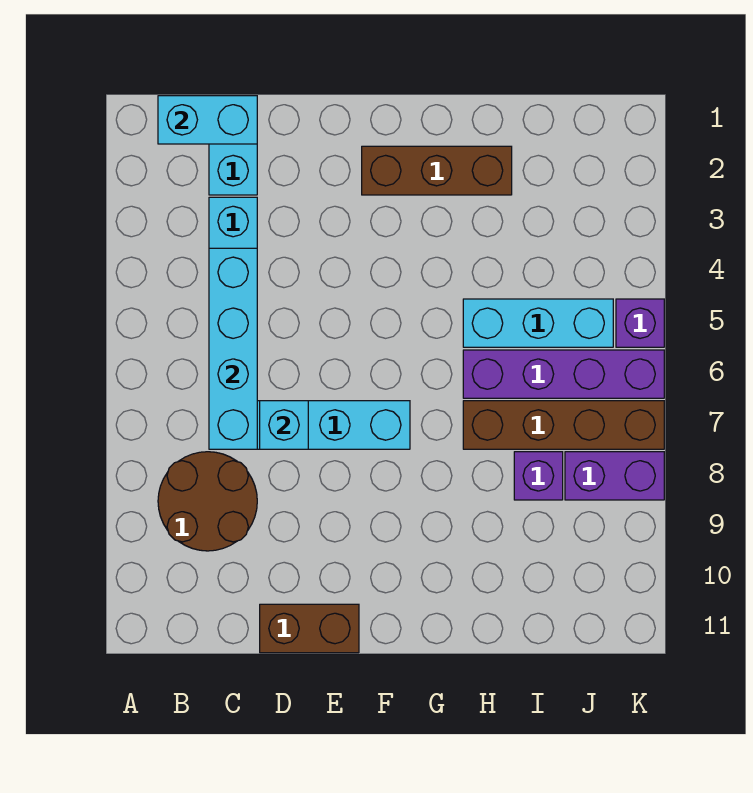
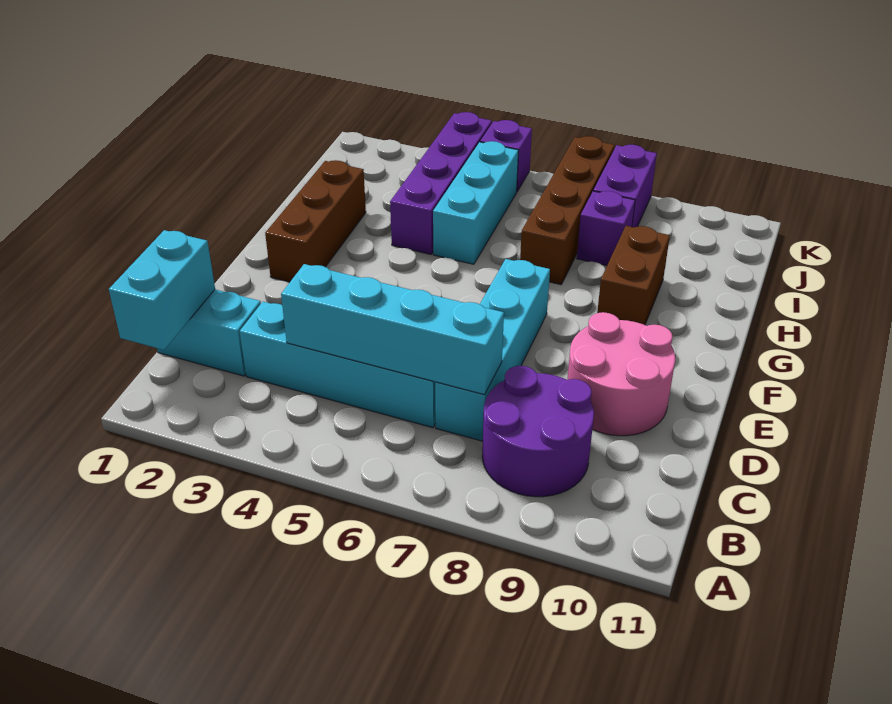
brown round brick B8:C9 level 1 -> purple round brick B8:C9 level 1
cyan brick D7 level 2 -> none
none -> pink round brick D9:E10 level 1
brown brick D11:E11 level 1 -> brown brick G9:H9 level 1
purple brick H6:K6 level 1 -> purple brick H4:K4 level 1

